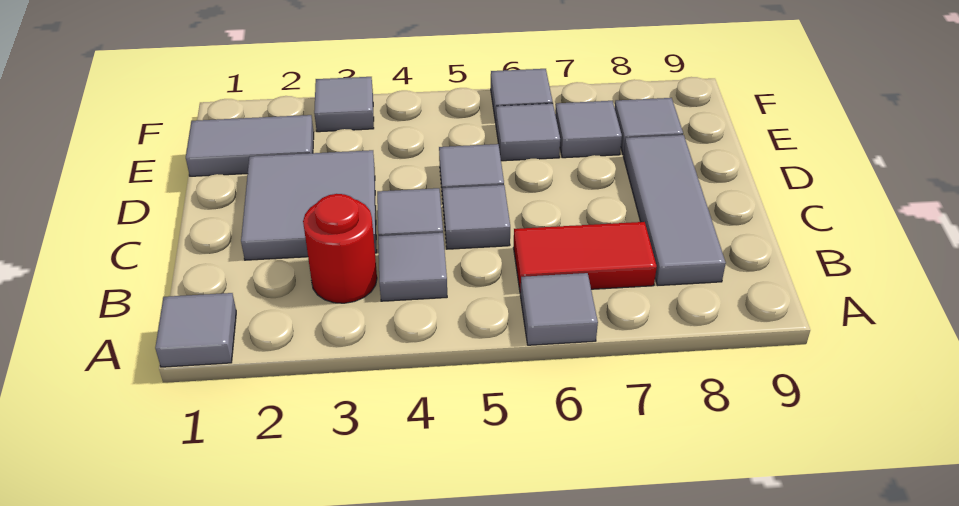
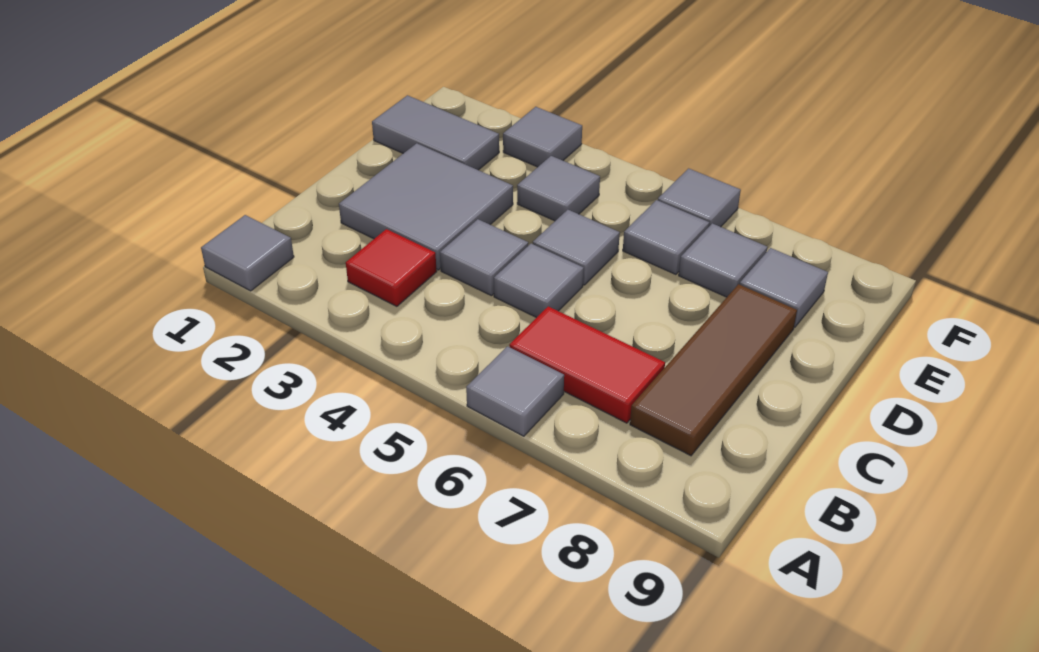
red round brick B3 level 1 -> red tile B3 level 1
grey tile B4 level 1 -> grey tile E4 level 1
grey tile B8:D8 level 1 -> brown tile B8:D8 level 1

